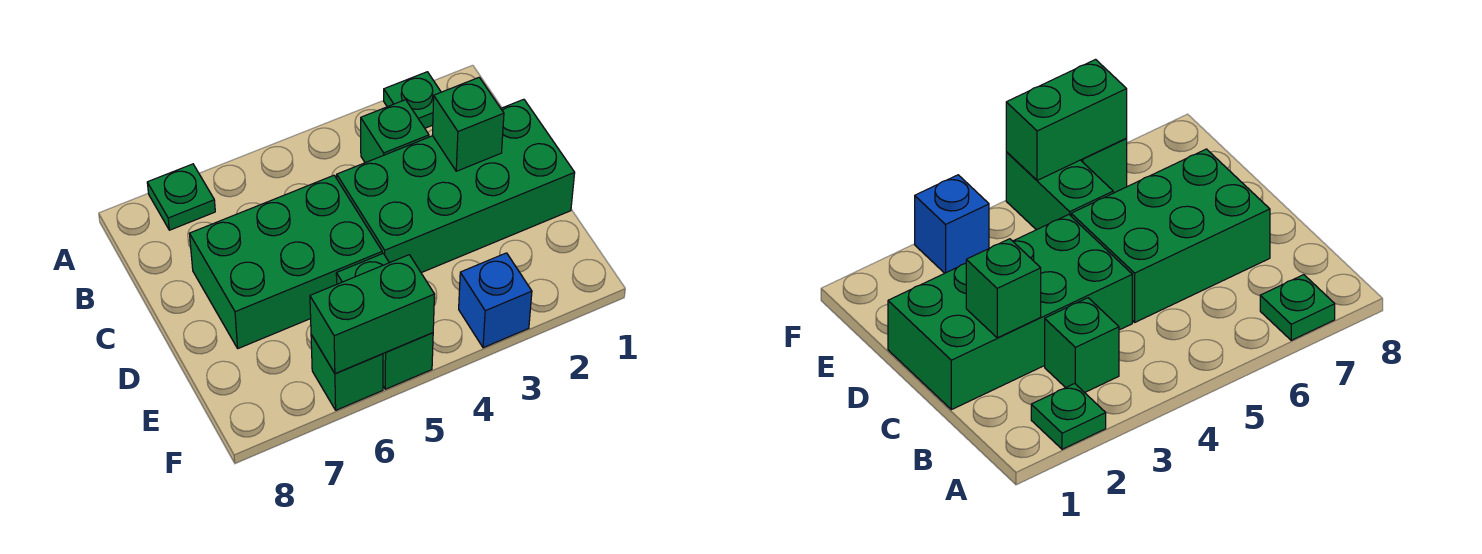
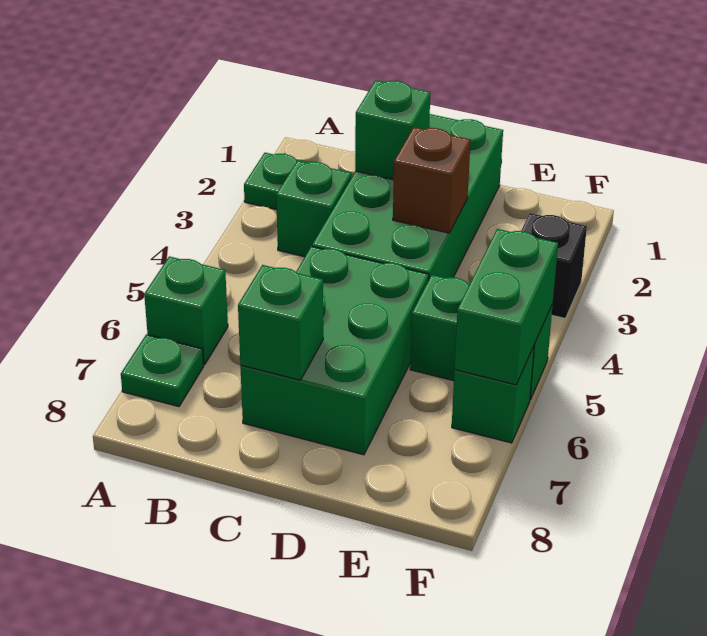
none -> green brick A6 level 1
none -> green brick C7 level 2
none -> brown brick D3 level 2
blue brick F3 level 1 -> black brick F3 level 1

